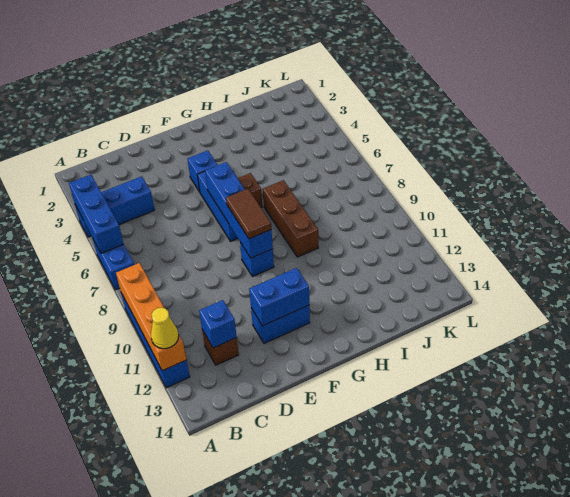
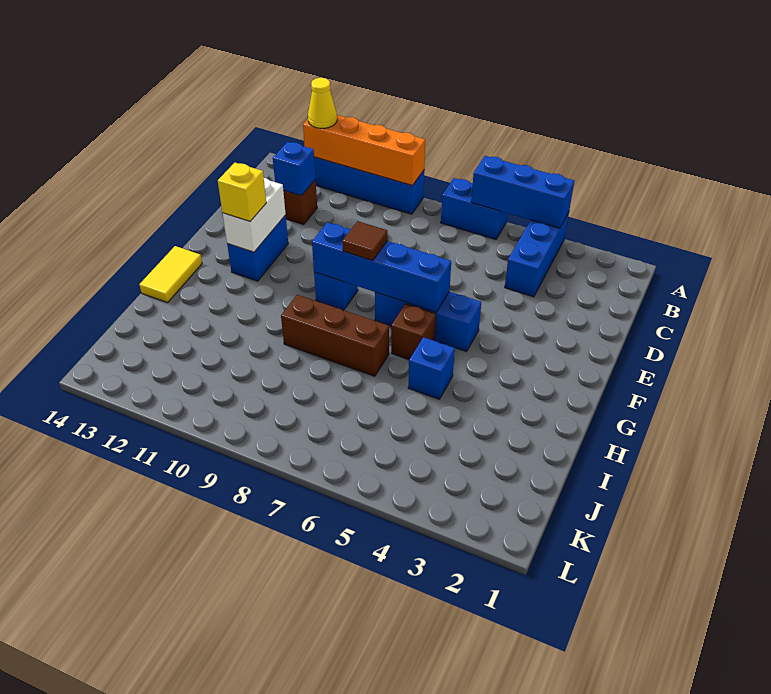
blue brick E12:F12 level 2 -> white brick E12:F12 level 2
blue brick F4 level 1 -> blue brick H5 level 1
brown tile F8:F9 level 3 -> brown tile F8 level 3
none -> yellow brick F12 level 3
none -> yellow tile G14:H14 level 1

